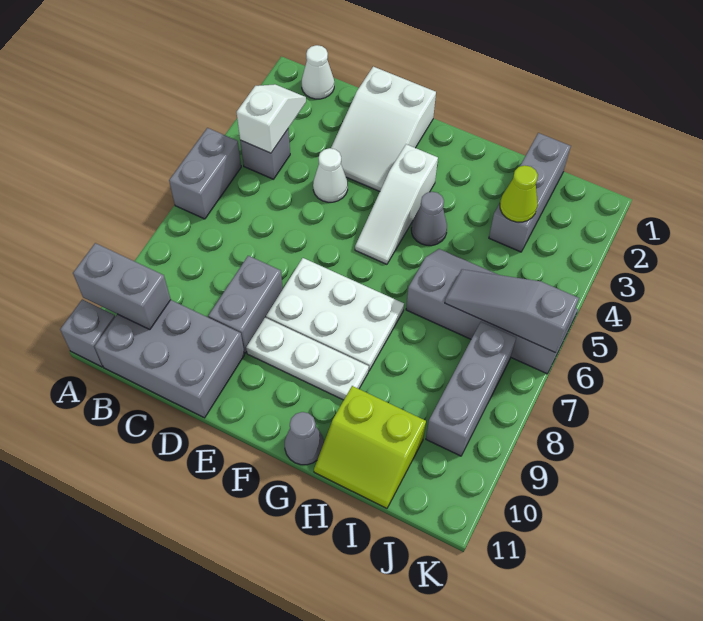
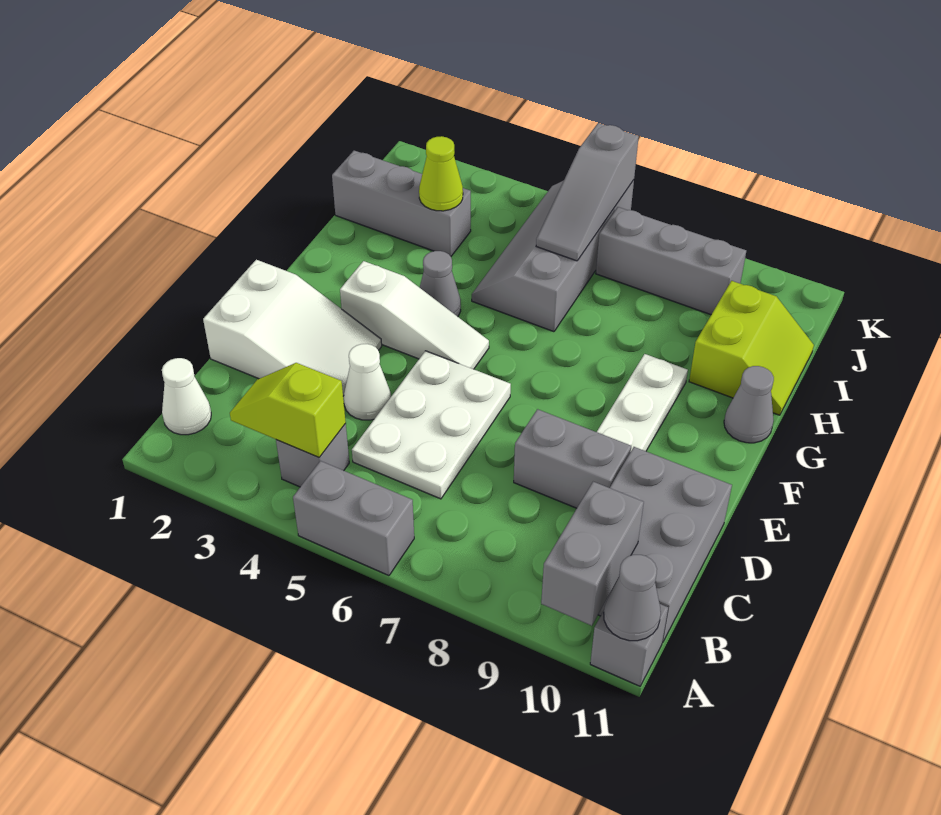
none -> grey cone A11 level 2
white slope B3:B4 level 2 top 4 -> lime slope B3:B4 level 2 top 4
white plate E7:G8 level 1 -> white plate C5:E6 level 1

